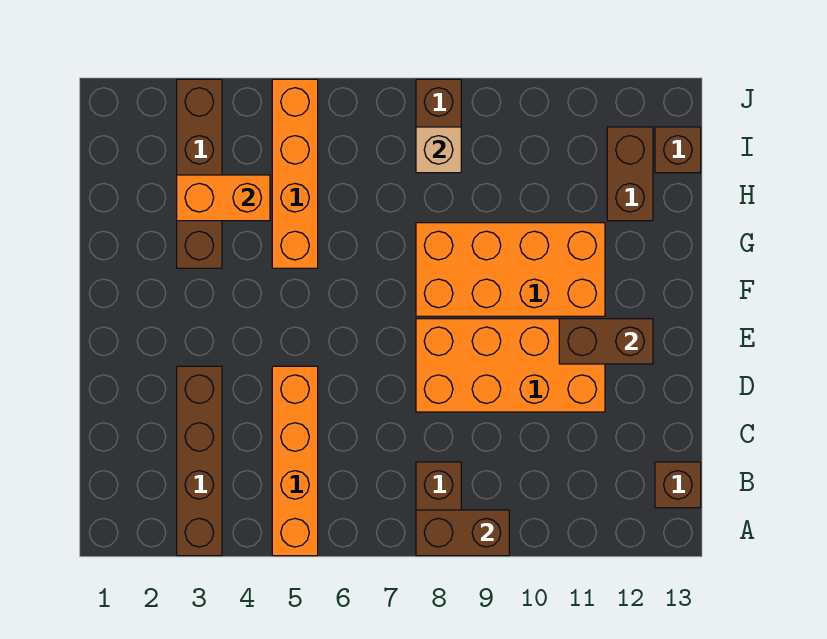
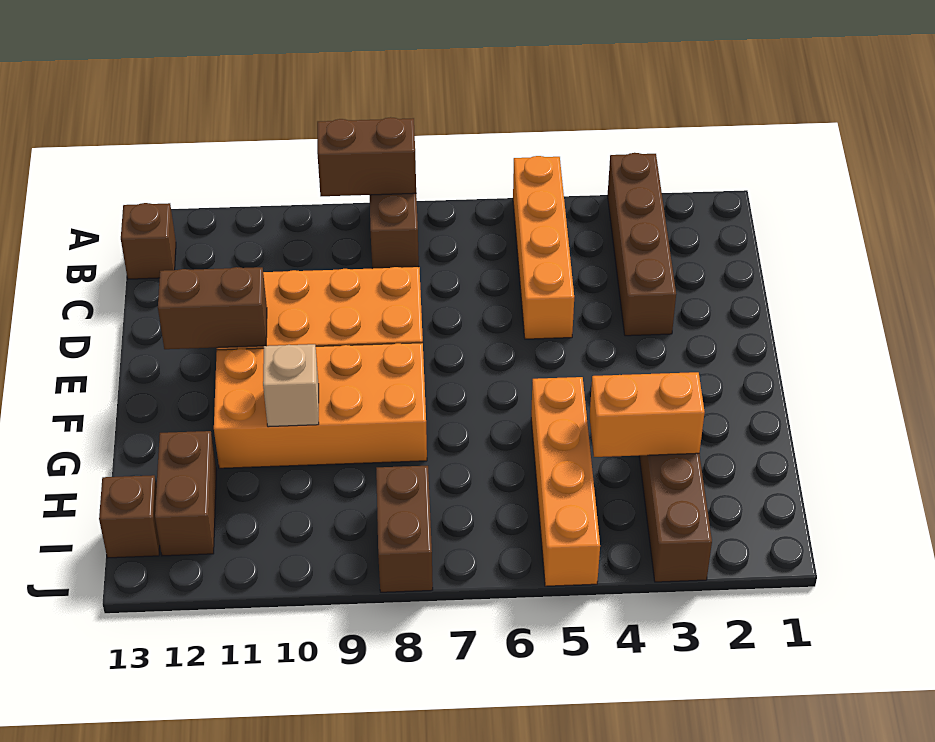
tan brick I8 level 2 -> tan brick G10 level 2

